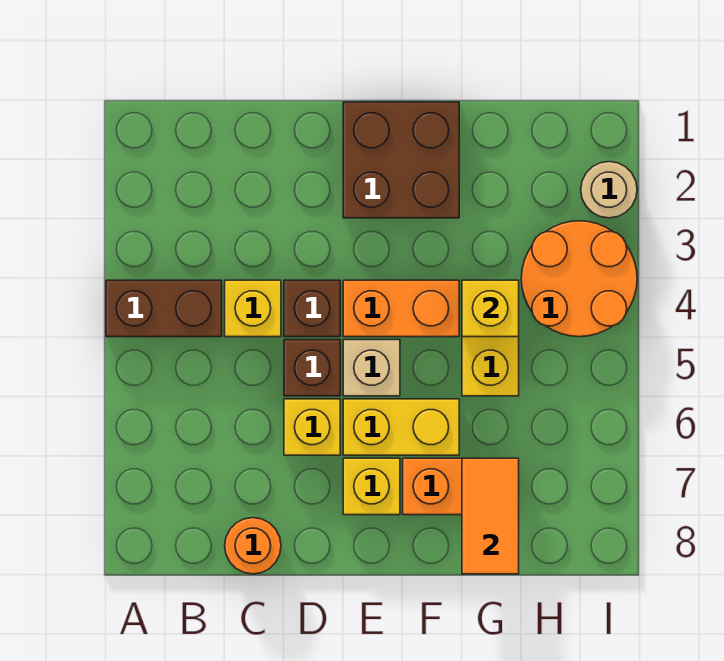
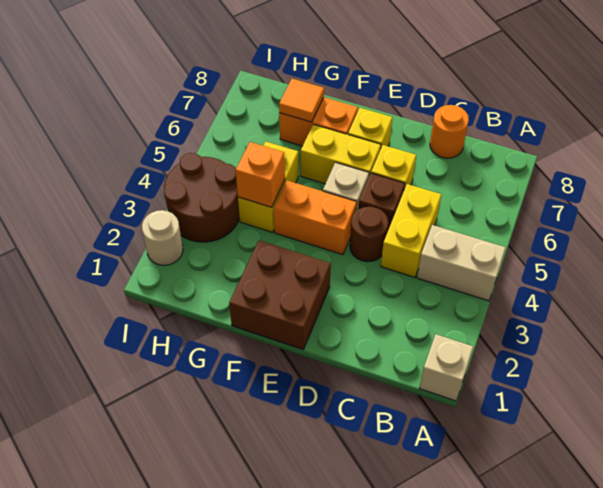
none -> tan brick A1 level 1
brown brick A4:B4 level 1 -> tan brick A4:B4 level 1
yellow brick C4 level 1 -> yellow brick C4:C5 level 1
brown brick D4 level 1 -> brown round brick D4 level 1
yellow brick G4 level 2 -> orange brick G4 level 2
orange tile G7:G8 level 2 -> orange tile G7 level 2
orange round brick H3:I4 level 1 -> brown round brick H3:I4 level 1

